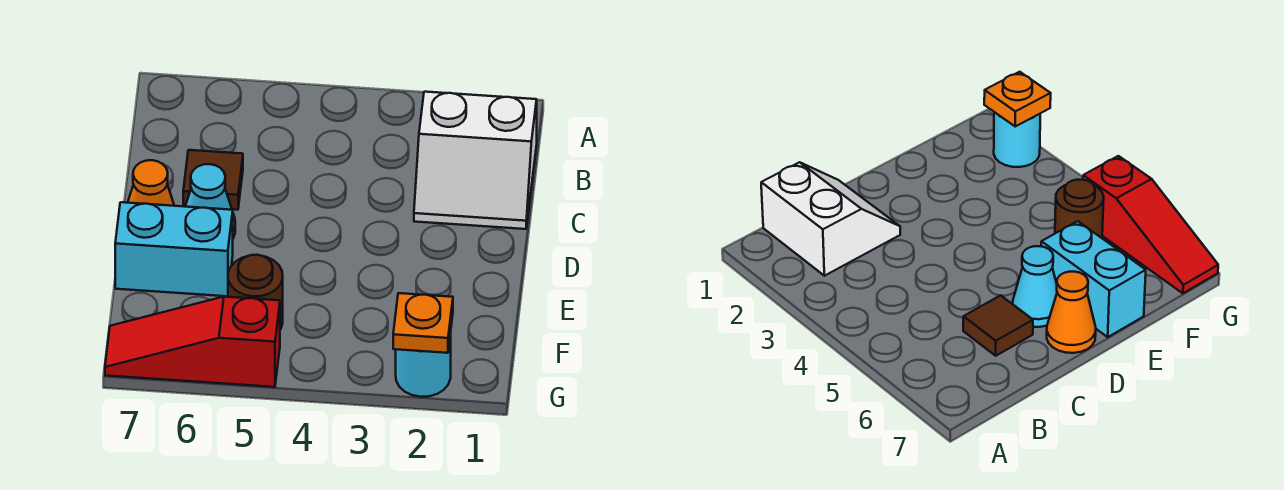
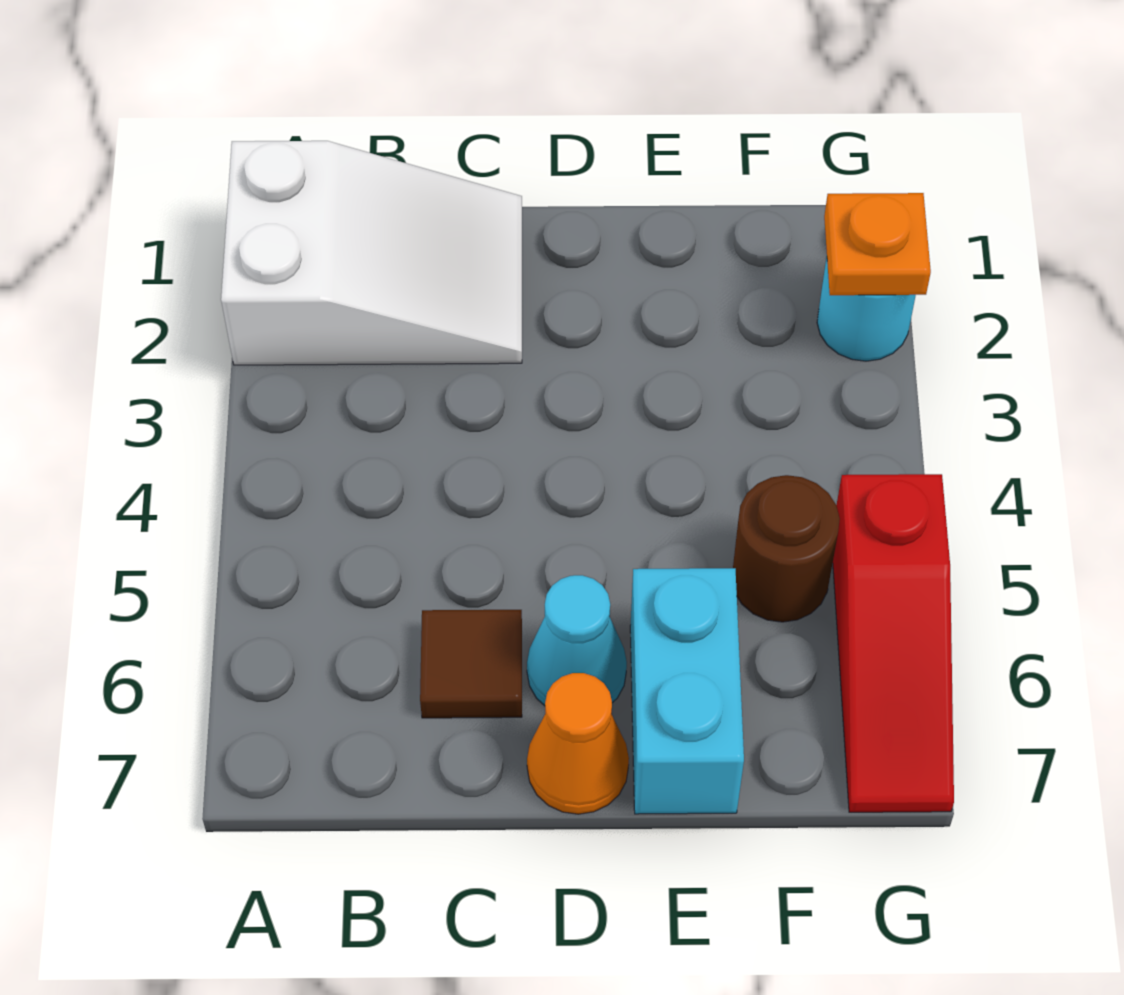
white slope B1:C2 level 1 top B -> white slope A1:C2 level 1 top A

